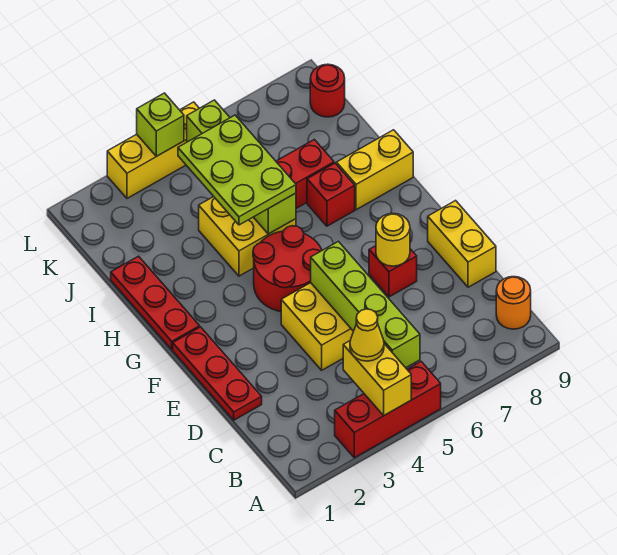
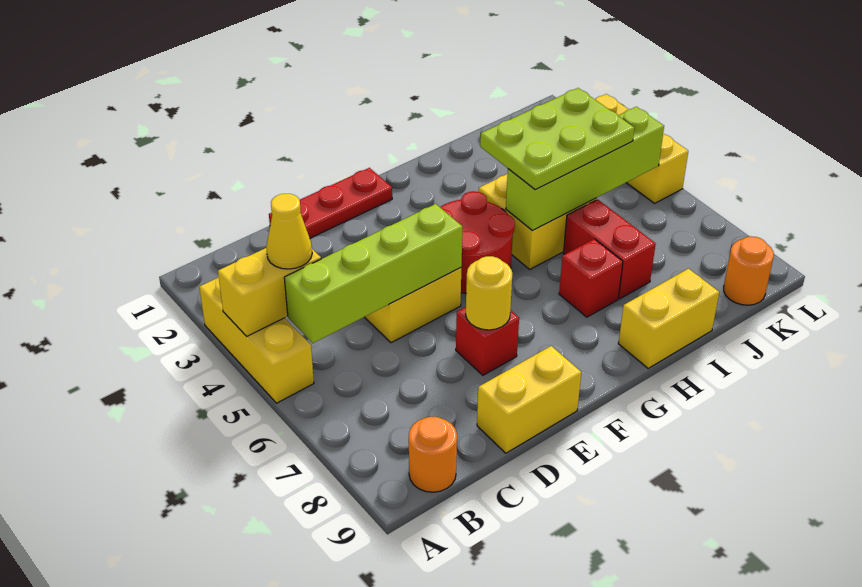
red brick A3:A5 level 1 -> yellow brick A3:A5 level 1
red plate G1:I1 level 1 -> none
yellow brick H8:H9 level 1 -> yellow brick H9:I9 level 1
red round brick K9 level 1 -> orange round brick K9 level 1
lime brick L4 level 2 -> none

